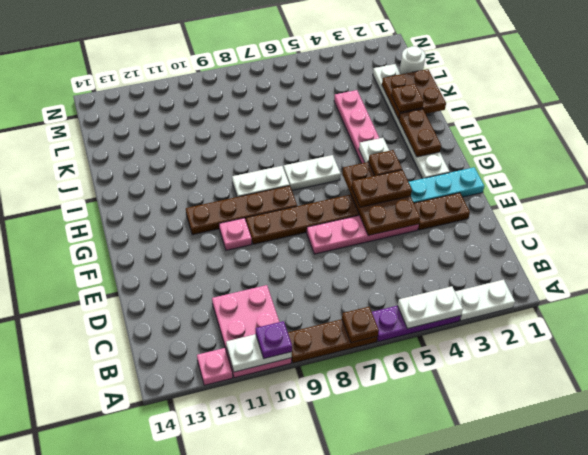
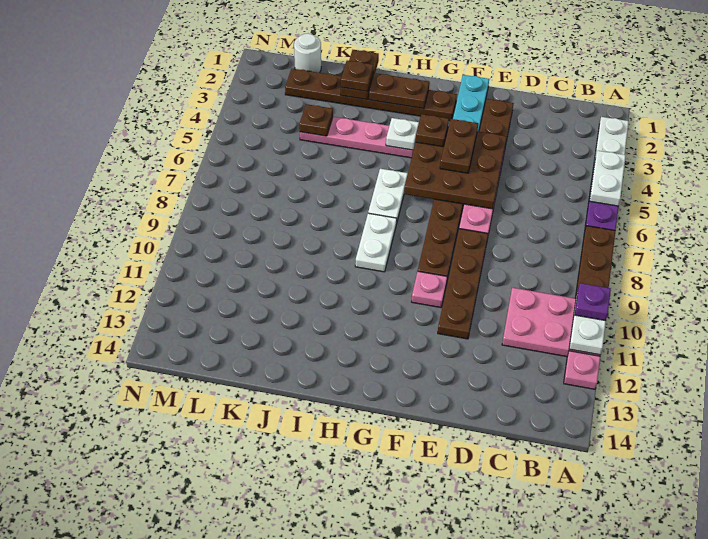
brown plate A7 level 2 -> brown plate K4 level 2
brown plate E4:G5 level 2 -> brown plate E4:G6 level 2
white plate G2:L2 level 1 -> brown plate G2:L2 level 1
brown plate G8:G11 level 1 -> brown plate E8:E11 level 1
brown plate J1:K2 level 2 -> brown plate J1:J2 level 2

